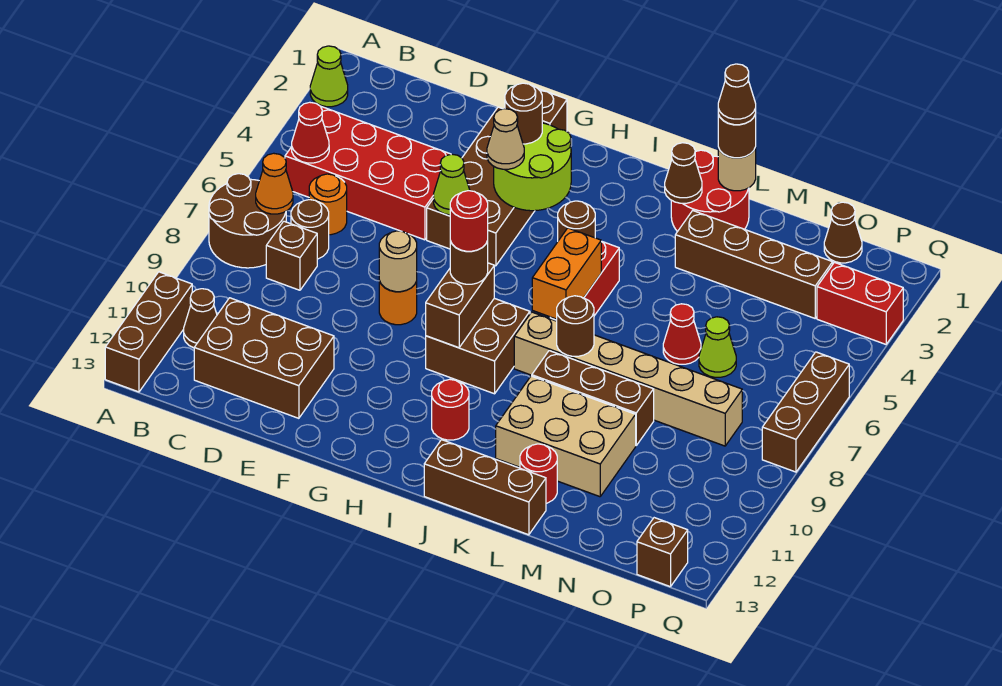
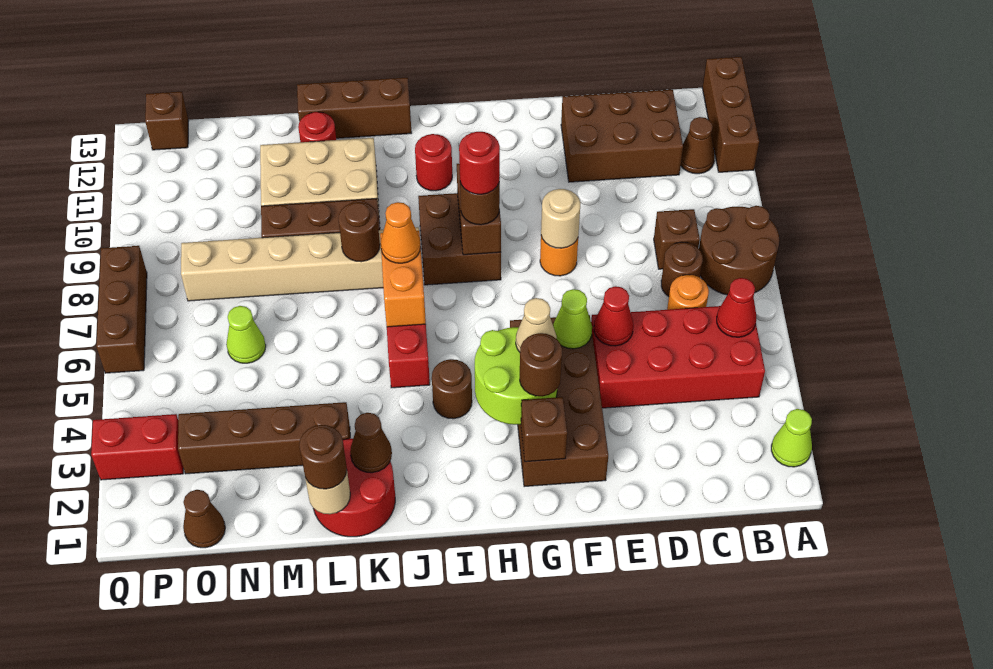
orange cone B7 level 2 -> orange cone J7 level 3
brown cone L1 level 4 -> none
red cone M6 level 1 -> red cone E5 level 2

